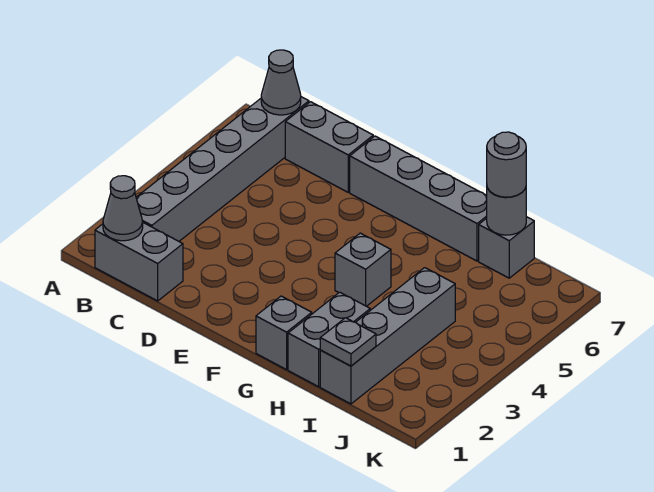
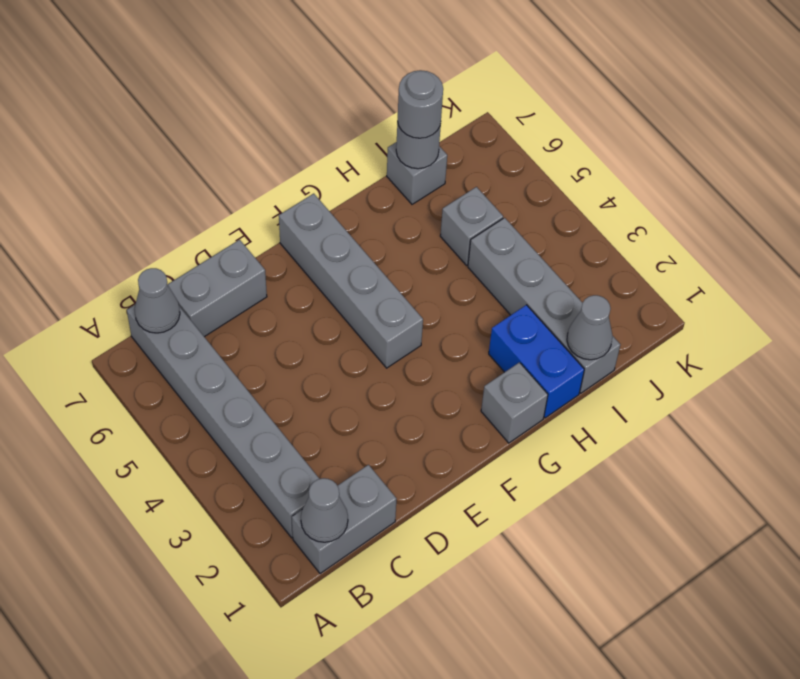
grey brick E7:H7 level 1 -> grey brick F4:F7 level 1
grey brick G4 level 1 -> grey brick I5 level 1
grey brick H1:H2 level 1 -> blue brick H1:H2 level 1
grey plate I1 level 2 -> grey cone I1 level 2

